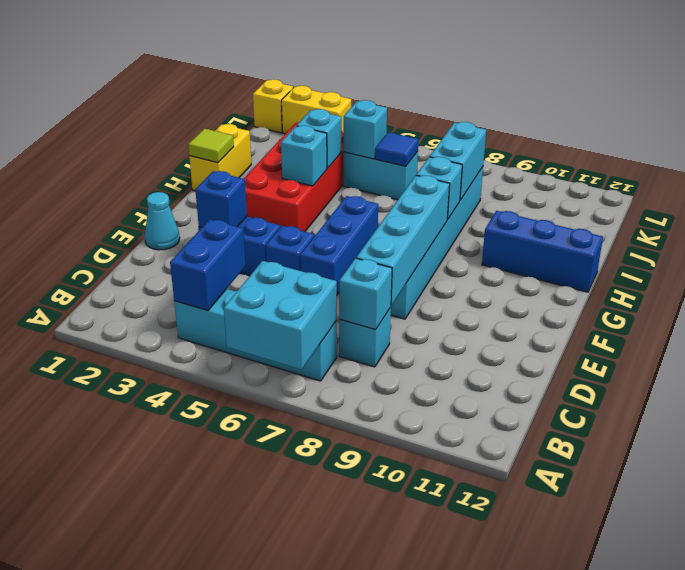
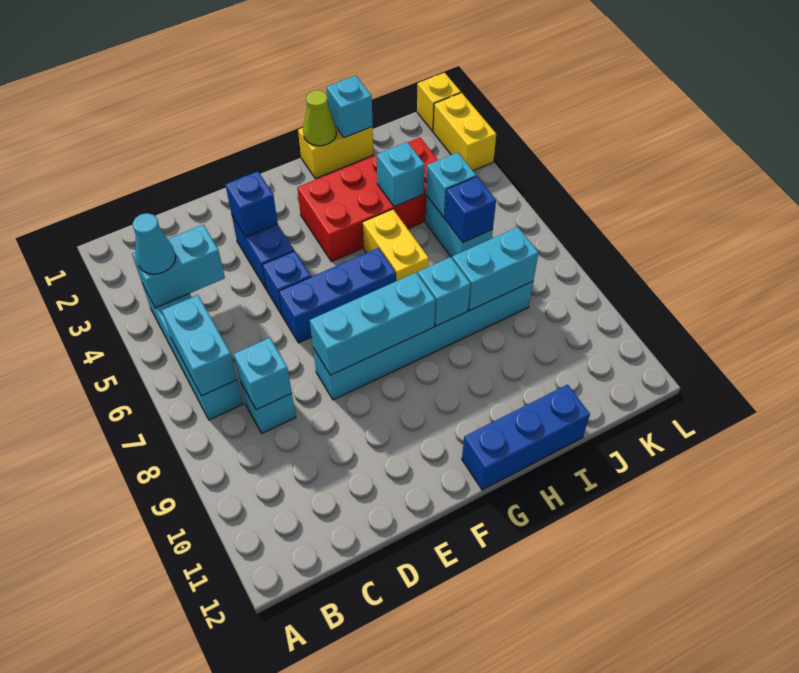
cyan brick A6:B7 level 2 -> cyan brick B6:B7 level 2
blue brick B4:C4 level 2 -> cyan brick B4:C4 level 2
cyan brick D8:G8 level 2 -> cyan brick E8:G8 level 2
cyan cone E1 level 1 -> cyan cone B4 level 3
lime tile H1 level 2 -> lime cone H1 level 2
cyan brick H4 level 2 -> cyan brick I1 level 2
none -> yellow brick H5:H6 level 1
blue brick H10:H12 level 1 -> blue brick G12:I12 level 1
blue tile J6 level 2 -> blue brick J6 level 2

